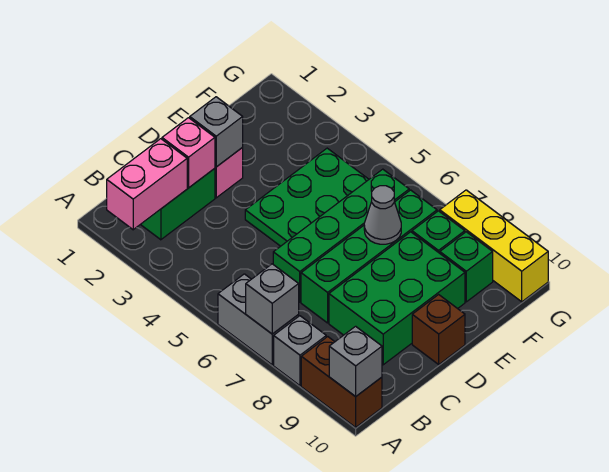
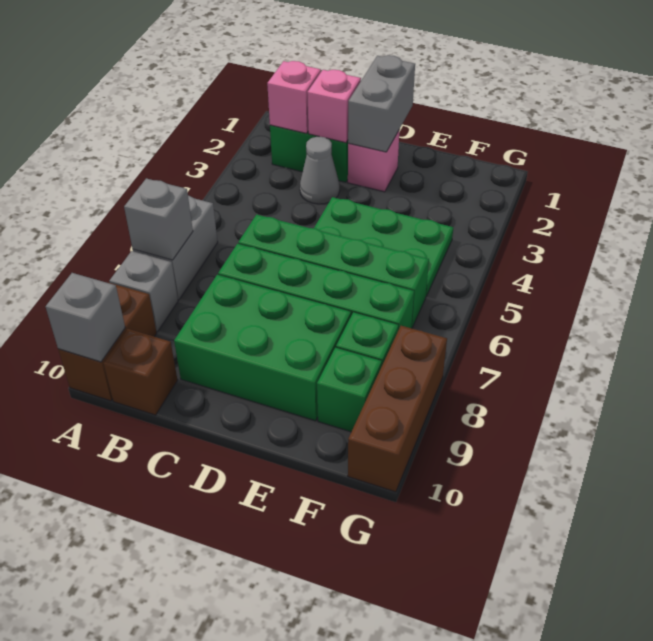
pink brick A2:B2 level 2 -> pink brick B2 level 2
grey brick D2 level 2 -> grey brick D1:D2 level 2
brown brick D10 level 1 -> brown brick B10 level 1
grey cone E7 level 2 -> grey cone C3 level 1
yellow brick G8:G10 level 1 -> brown brick G8:G10 level 1

